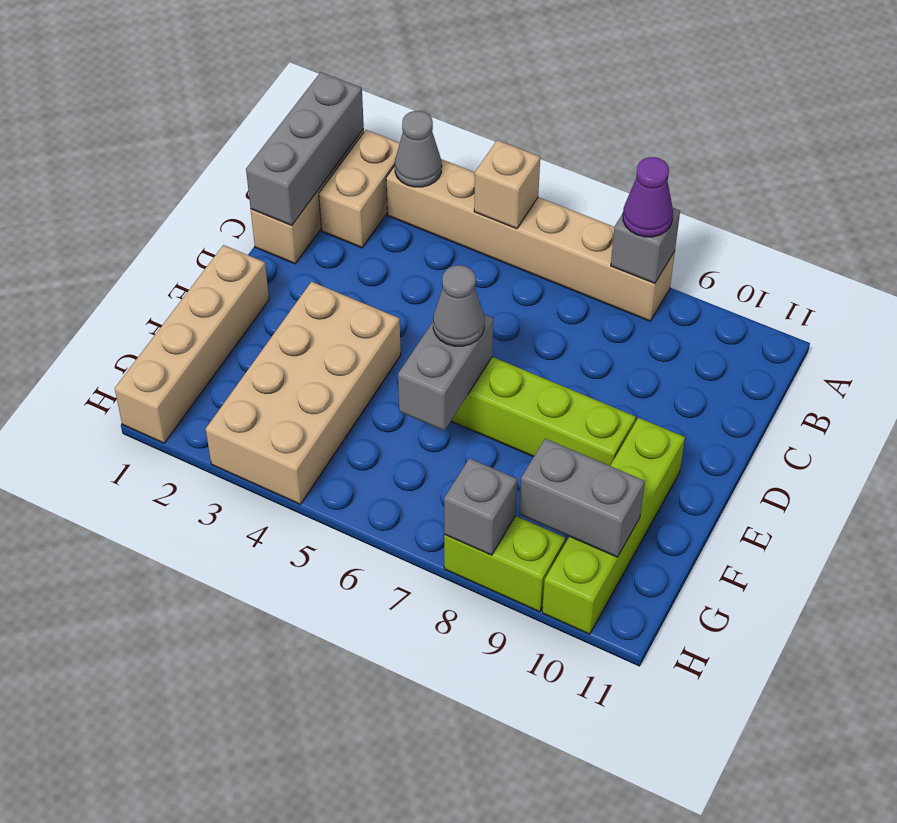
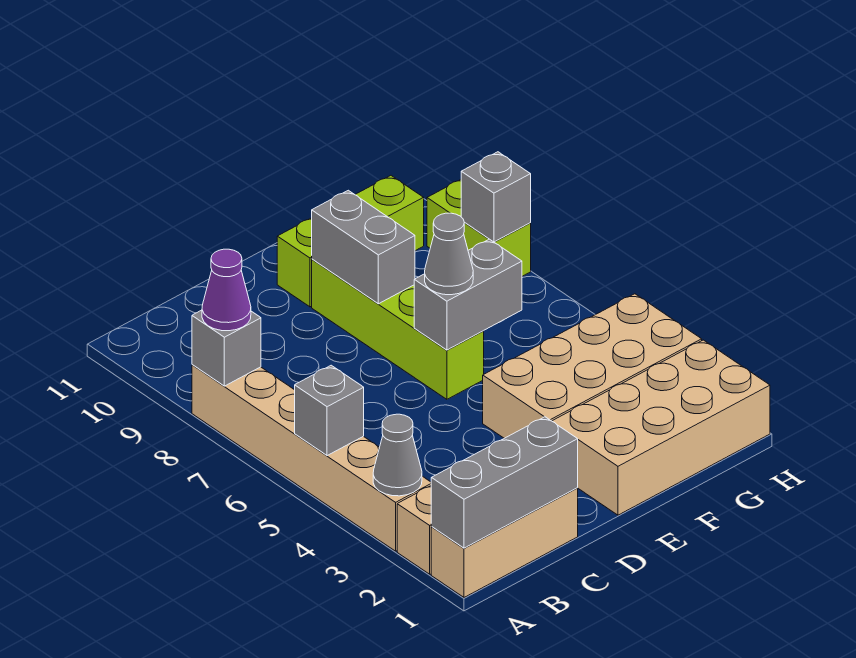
tan brick A5 level 2 -> grey brick A5 level 2
tan brick E1:H1 level 1 -> tan brick E1:H2 level 1
lime brick E10:H10 level 1 -> lime brick E10:G10 level 1
grey brick G9:G10 level 2 -> grey brick E8:E9 level 2

